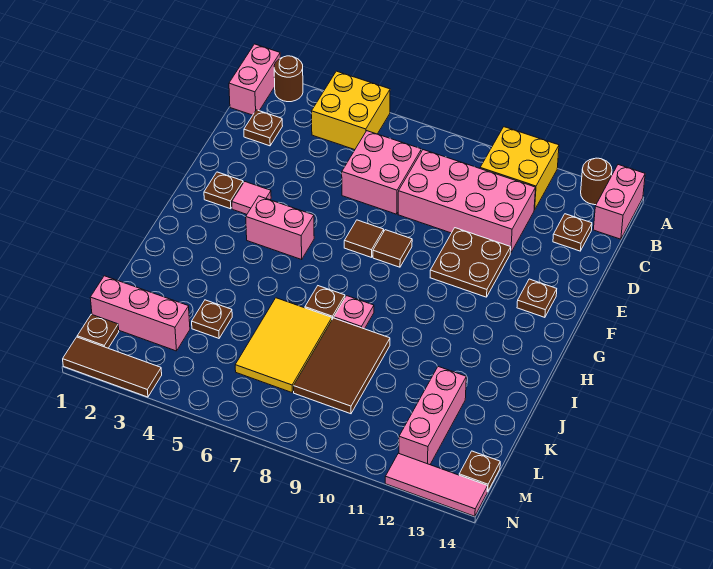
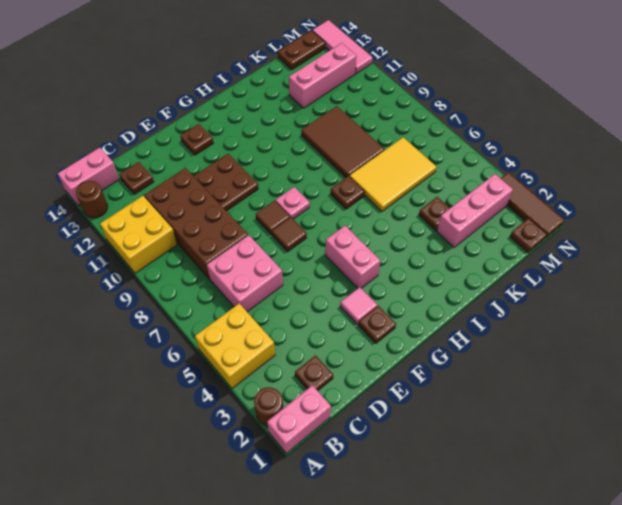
pink brick C8:D11 level 1 -> brown brick C8:D11 level 1
pink plate I8 level 1 -> pink plate G8 level 1
brown tile J8:L9 level 1 -> brown tile J8:K10 level 1
pink brick L1:L3 level 1 -> pink brick K3:M3 level 1
brown plate M14 level 1 -> brown plate L14:M14 level 1

